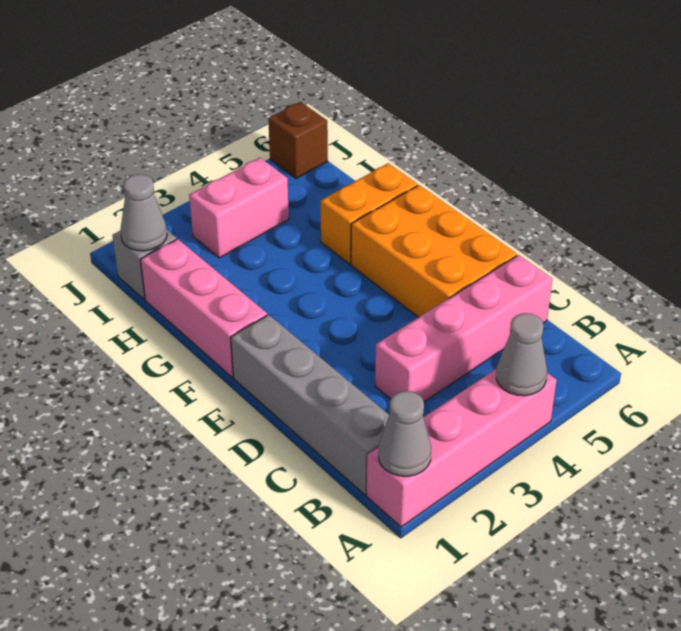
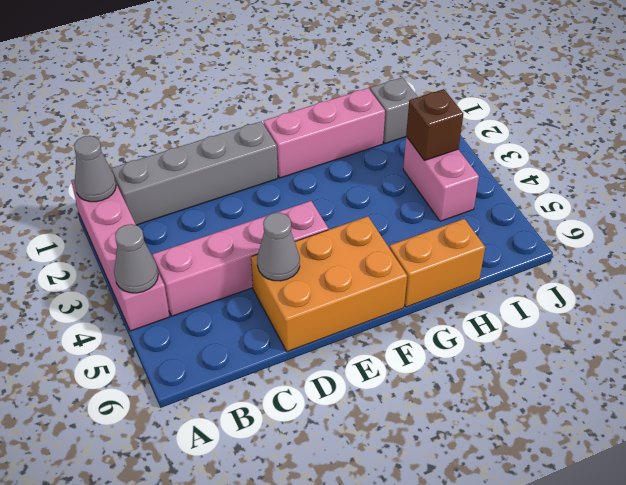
pink brick C3:C6 level 1 -> pink brick B4:E4 level 1
orange brick G5:G6 level 1 -> orange brick G6:H6 level 1
grey cone I1 level 2 -> grey cone D5 level 2
brown brick J6 level 1 -> brown brick I3 level 2

